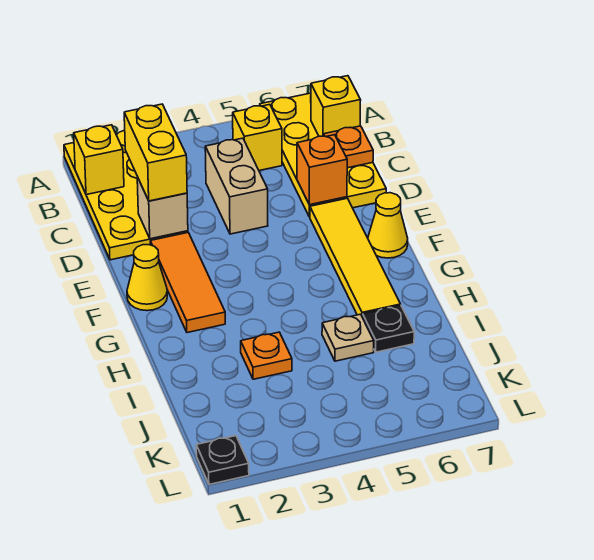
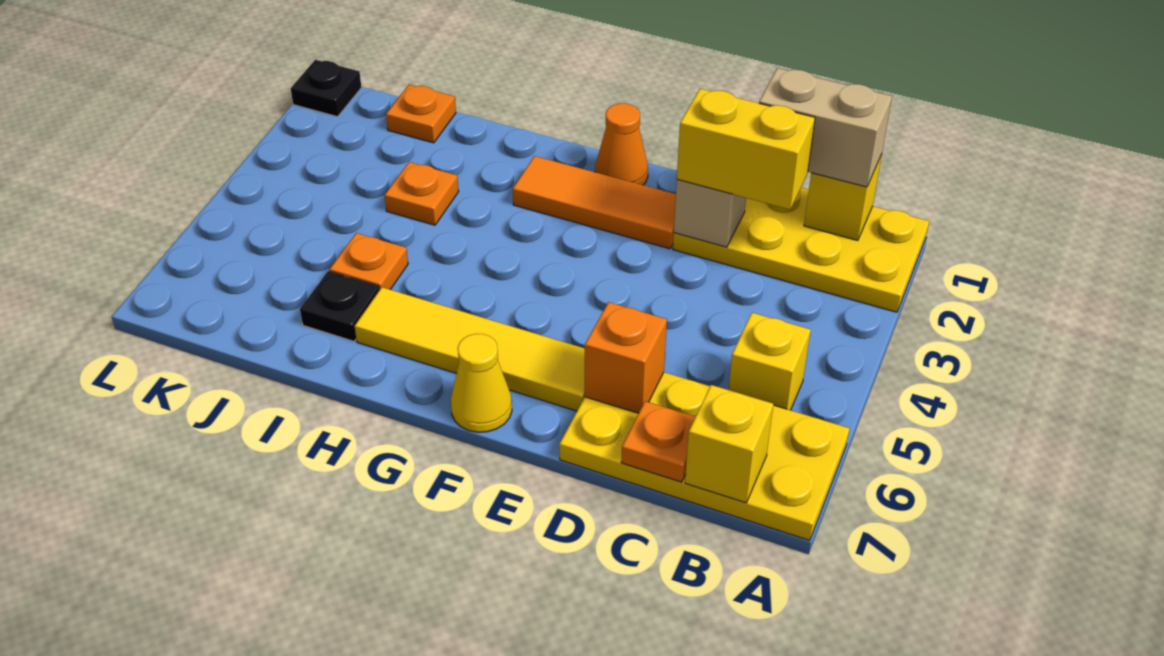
tan brick C4:D4 level 1 -> tan brick B1:C1 level 3
yellow cone F1 level 1 -> orange cone F1 level 1
tan plate I5 level 1 -> orange plate I5 level 1
none -> orange plate J1 level 1

